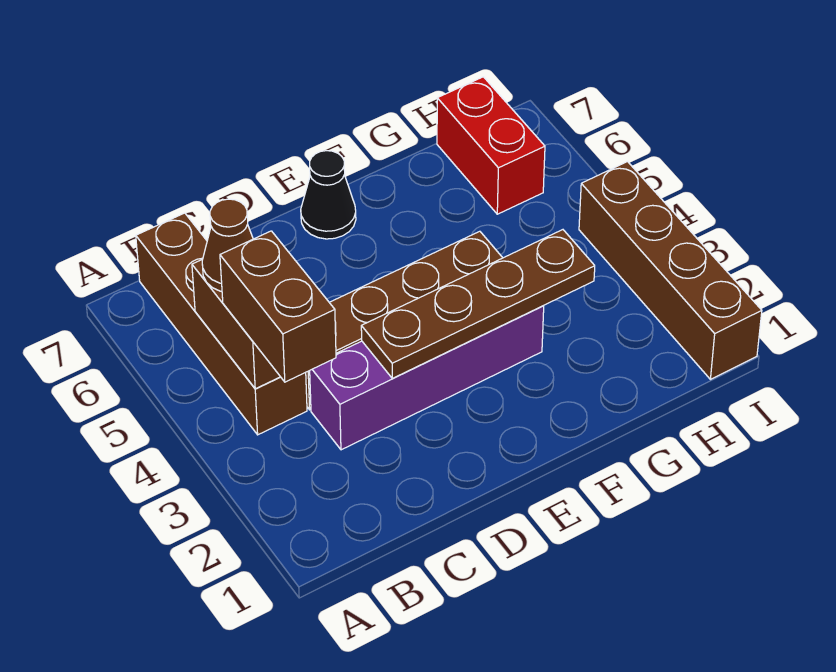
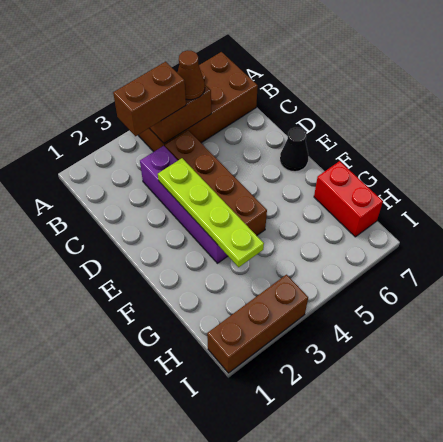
brown brick B4:B7 level 1 -> brown brick A4:B7 level 1
brown plate D3:G3 level 2 -> lime plate D3:G3 level 2
red brick H6:H7 level 1 -> red brick G7:H7 level 1
brown brick I1:I4 level 1 -> brown brick I1:I3 level 1

